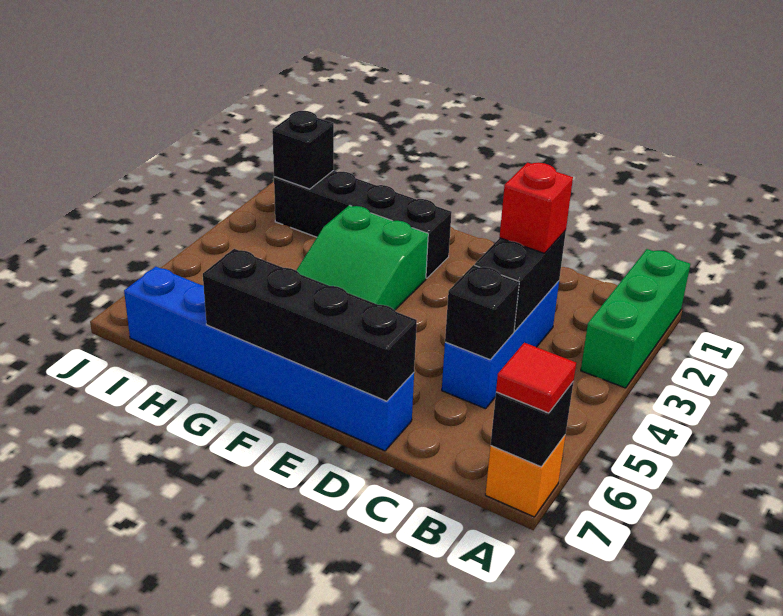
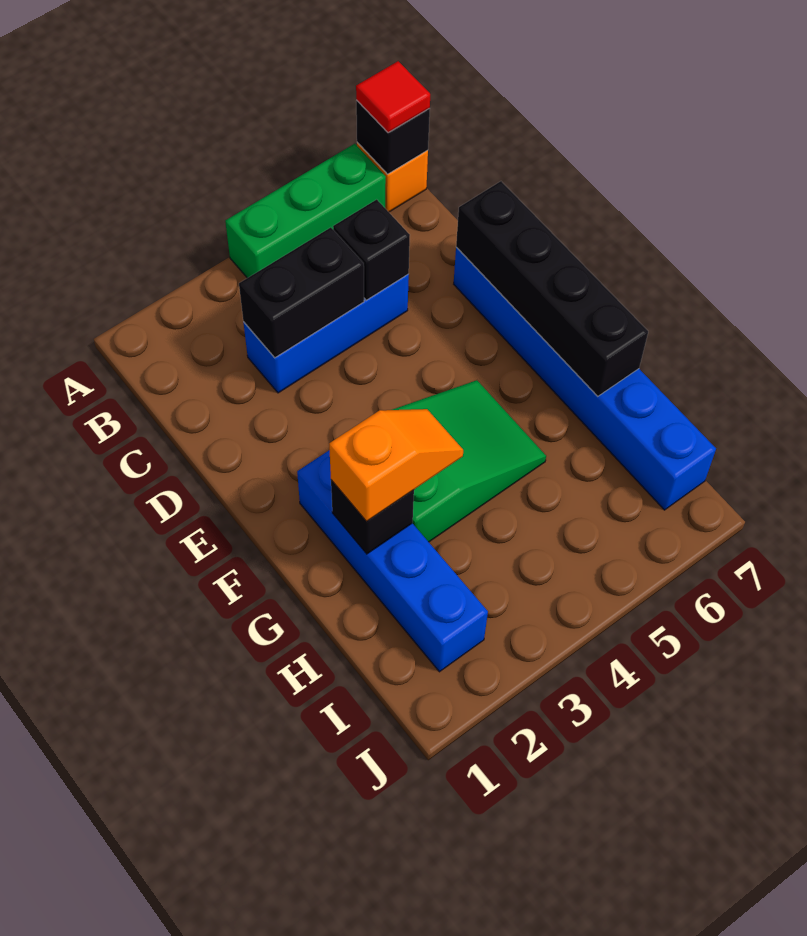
green brick A1:A3 level 1 -> green brick A4:A6 level 1
red brick C3 level 3 -> none
black brick F2:I2 level 1 -> blue brick F2:I2 level 1
none -> orange slope G2:G3 level 3 top 2
black brick I2 level 2 -> black brick G2 level 2

